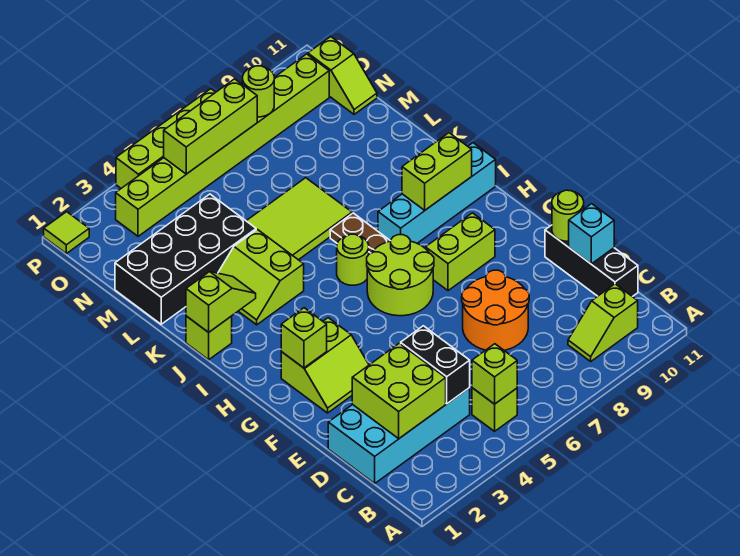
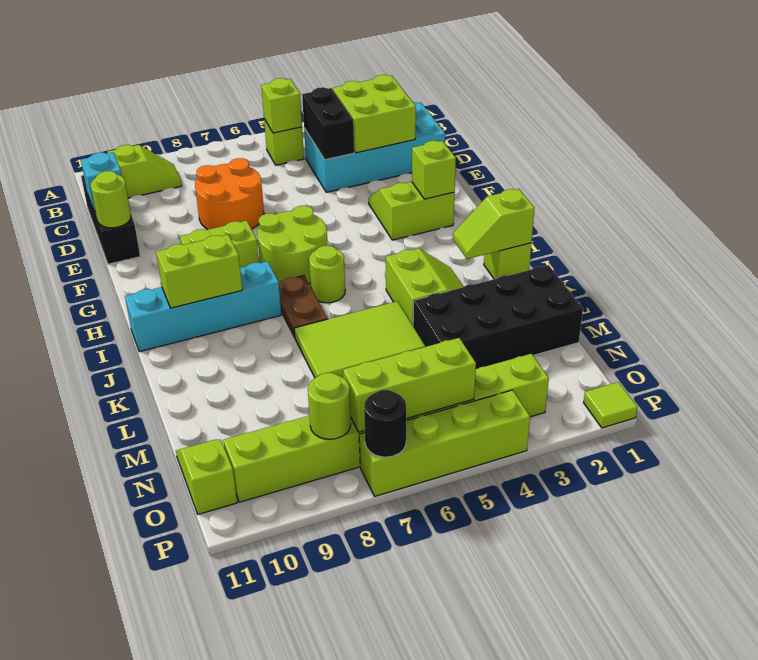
none -> black round brick P7 level 2

